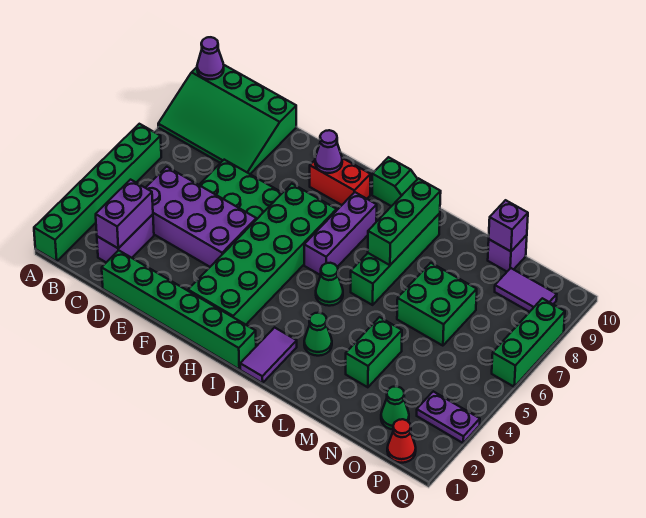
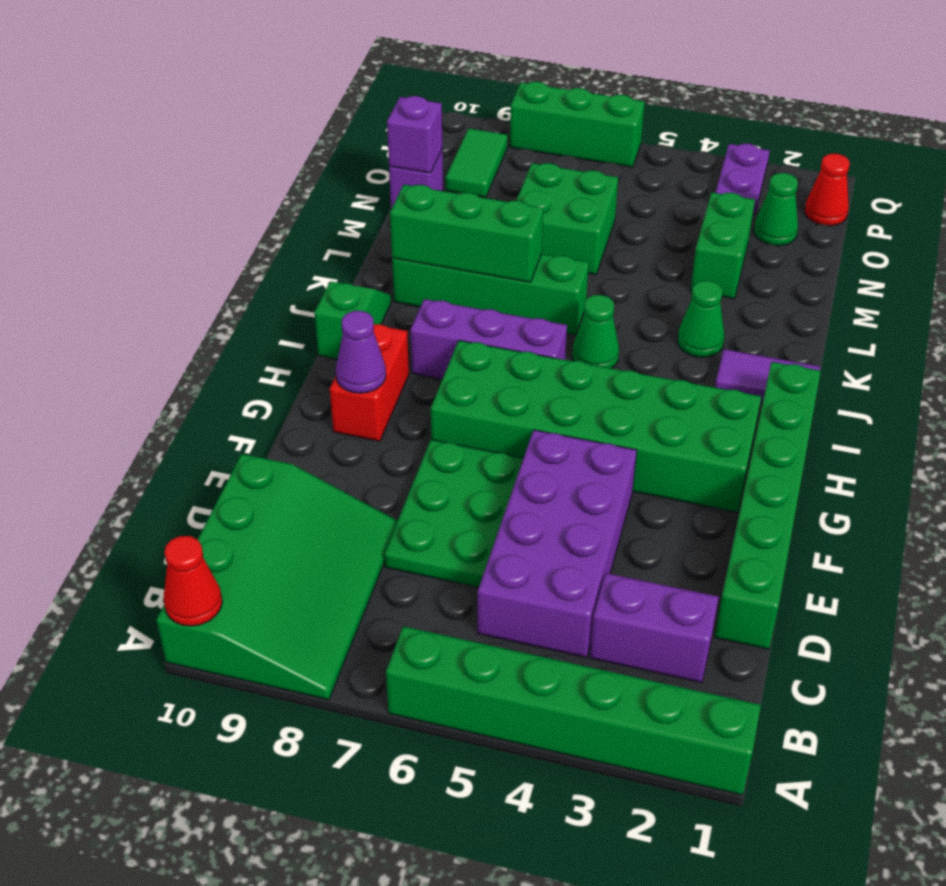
purple cone A10 level 2 -> red cone A10 level 2
purple brick C2:C3 level 2 -> none
green brick M3:M4 level 1 -> green brick M3:N3 level 1
purple tile O9:P9 level 1 -> green tile O9:P9 level 1

